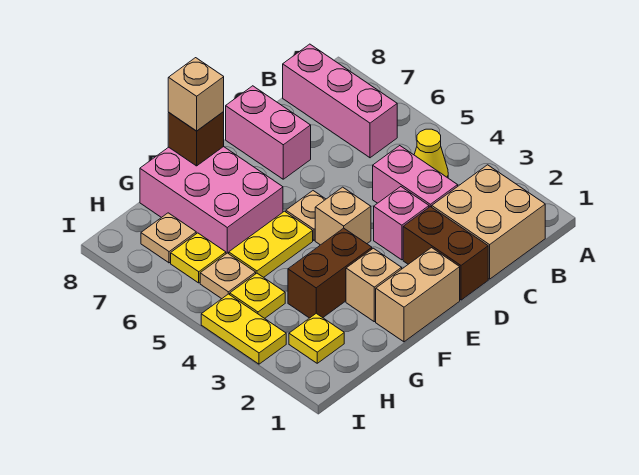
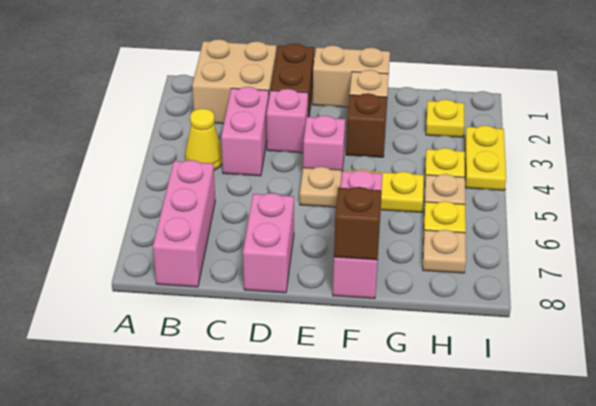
tan brick E4 level 1 -> pink brick E4 level 1
brown brick F3:G3 level 1 -> brown brick F3 level 1
pink brick F6:G8 level 1 -> pink brick F6:F8 level 1
tan brick F8 level 3 -> none

